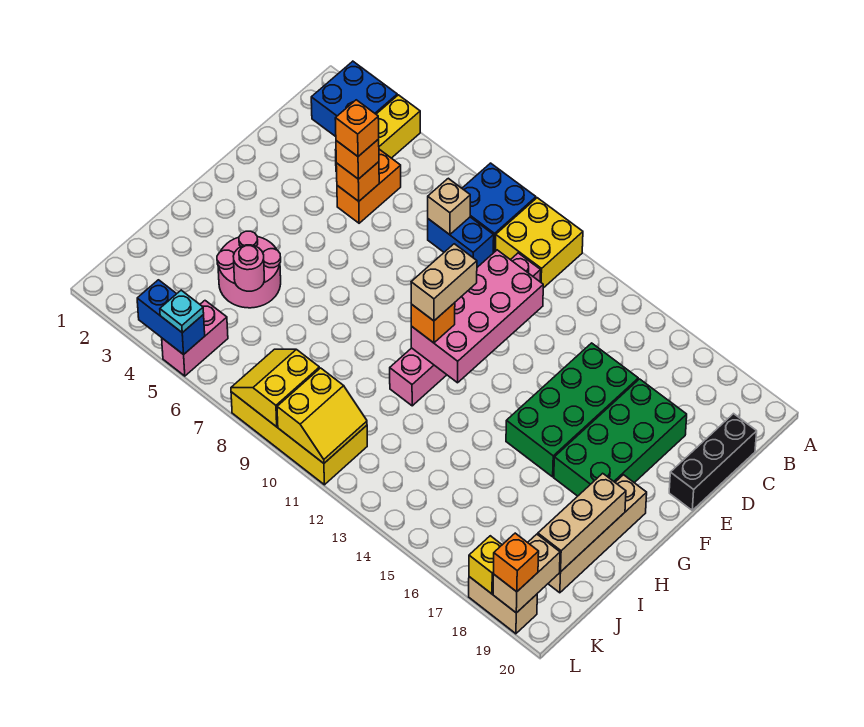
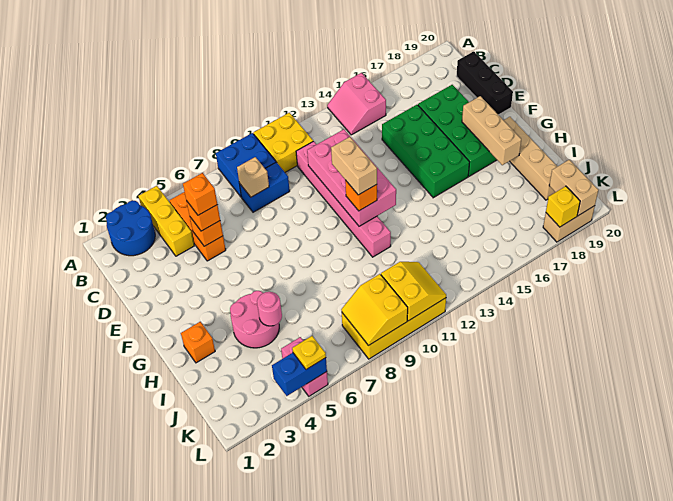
blue brick A2:B3 level 1 -> blue round brick A2:B3 level 1
none -> pink slope A14:B15 level 1 top 15
orange brick C5:D5 level 1 -> orange brick B5:D5 level 1
tan brick H19:J19 level 2 -> tan brick F18:H18 level 2
cyan plate L5 level 3 -> yellow plate L5 level 3
orange brick L19 level 3 -> orange brick H2 level 1

